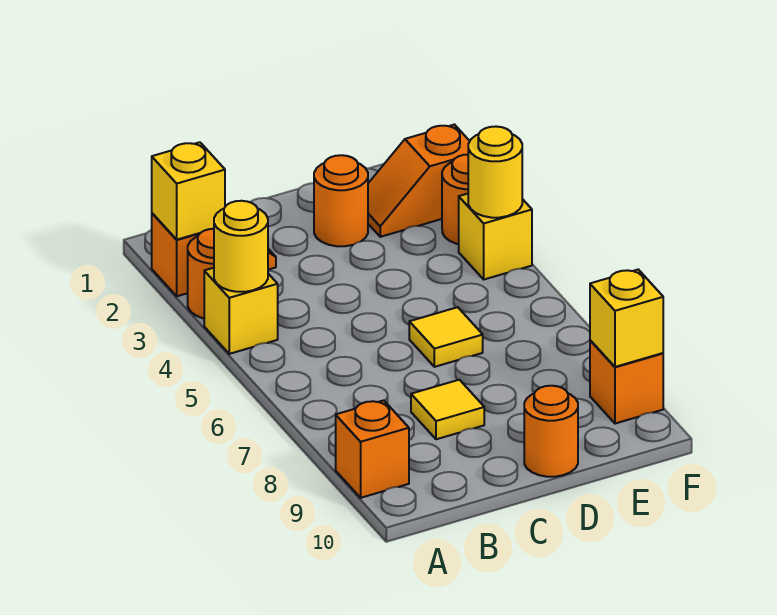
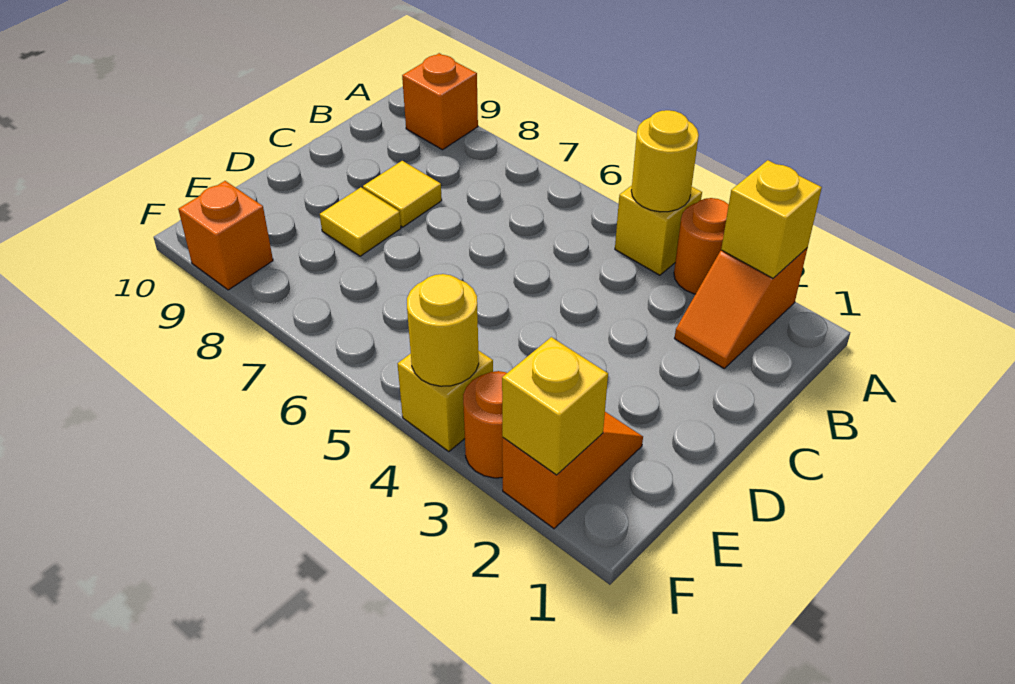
orange round brick D2 level 1 -> none
yellow tile D6 level 1 -> yellow tile D8 level 1
orange round brick D10 level 1 -> none
yellow brick F9 level 2 -> yellow brick F2 level 2

